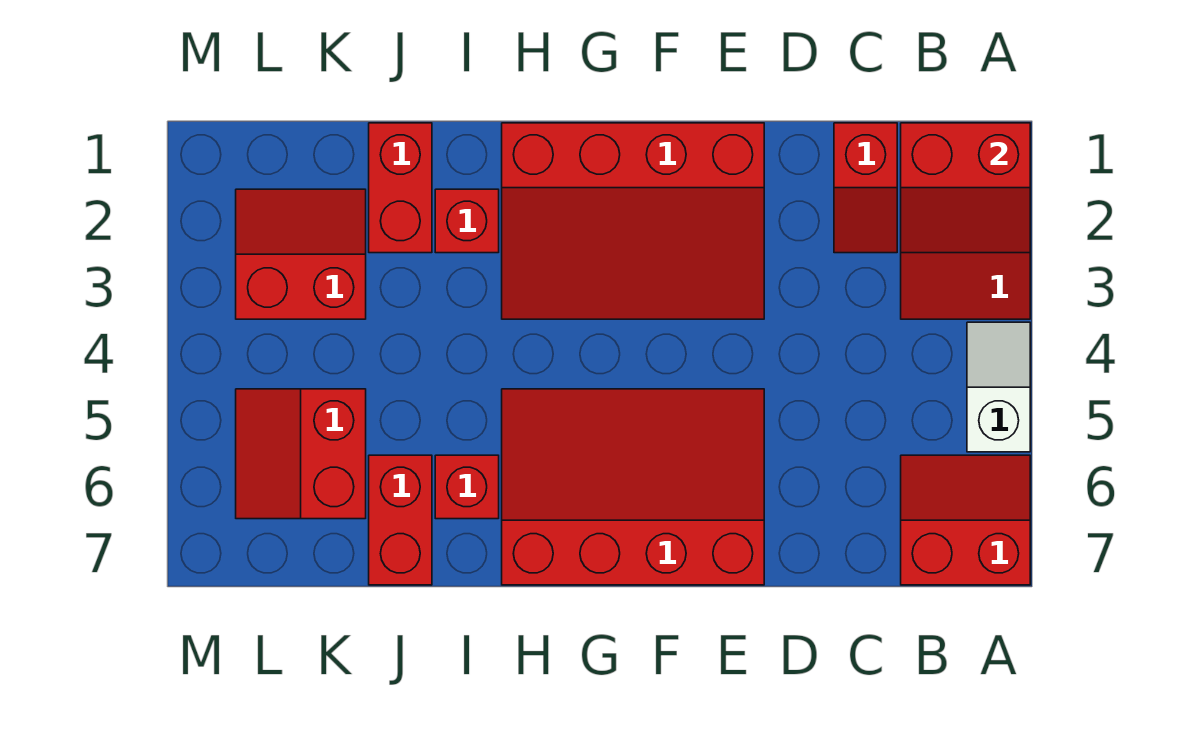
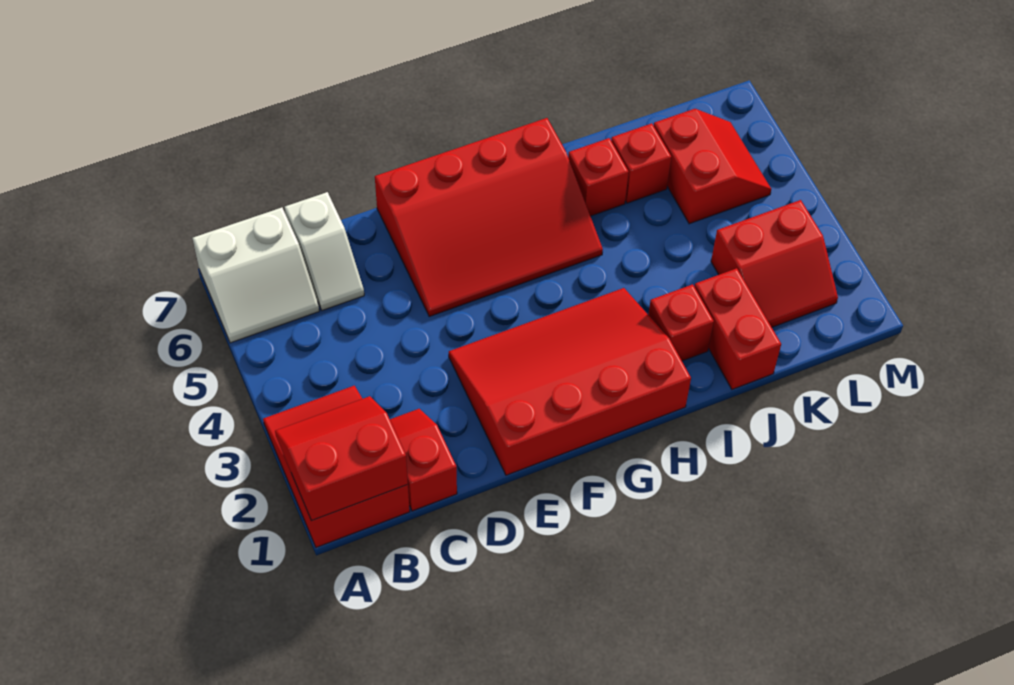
white slope A4:A5 level 1 top 5 -> white slope C6:C7 level 1 top 7
red slope A6:B7 level 1 top 7 -> white slope A6:B7 level 1 top 7
red brick J6:J7 level 1 -> red brick J6 level 1

